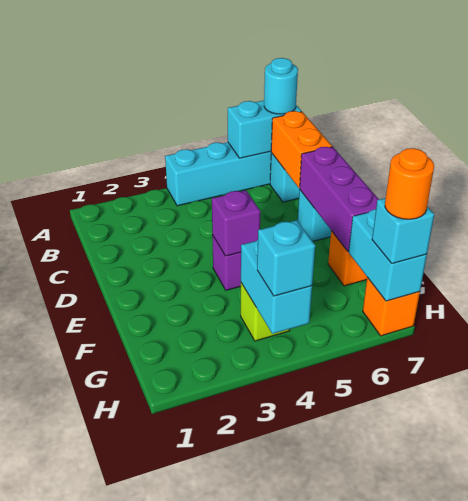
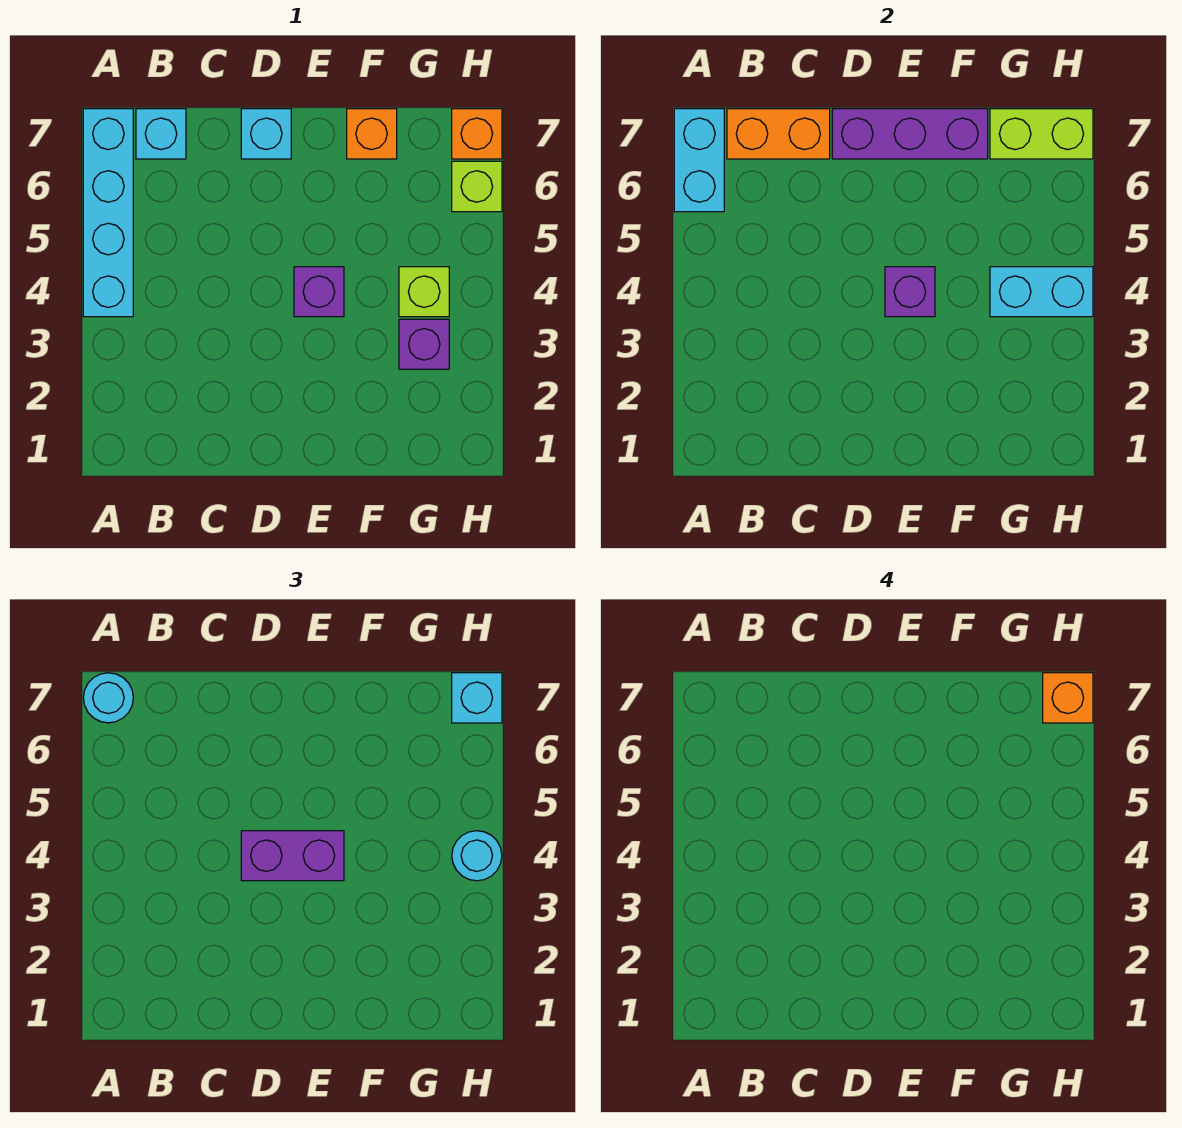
none -> purple brick D4:E4 level 3
none -> purple brick G3 level 1
cyan brick G7:H7 level 2 -> lime brick G7:H7 level 2
cyan brick H4 level 3 -> cyan round brick H4 level 3
none -> lime brick H6 level 1
orange round brick H7 level 4 -> orange brick H7 level 4

